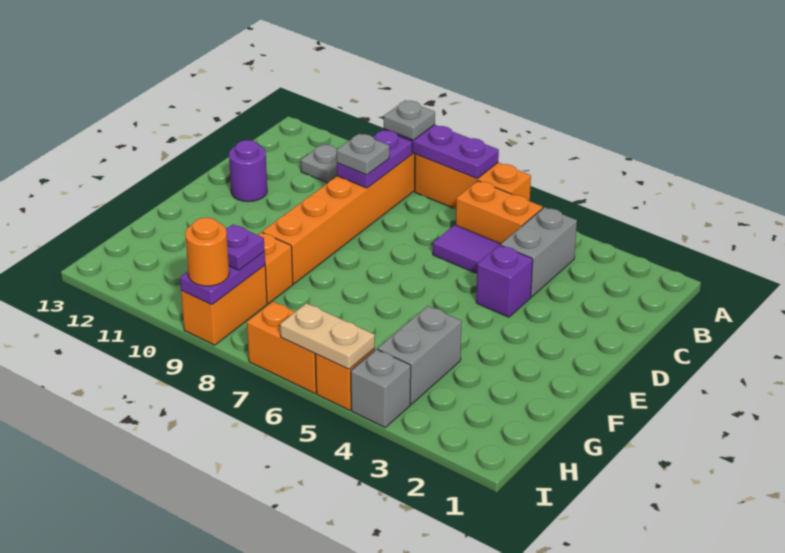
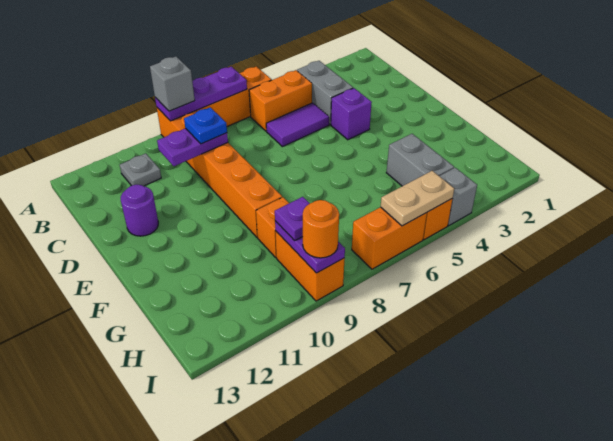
grey plate A9 level 3 -> grey brick A9 level 3
purple plate B9:C9 level 2 -> purple plate C9:C10 level 2
grey plate C9 level 3 -> blue plate C9 level 3

